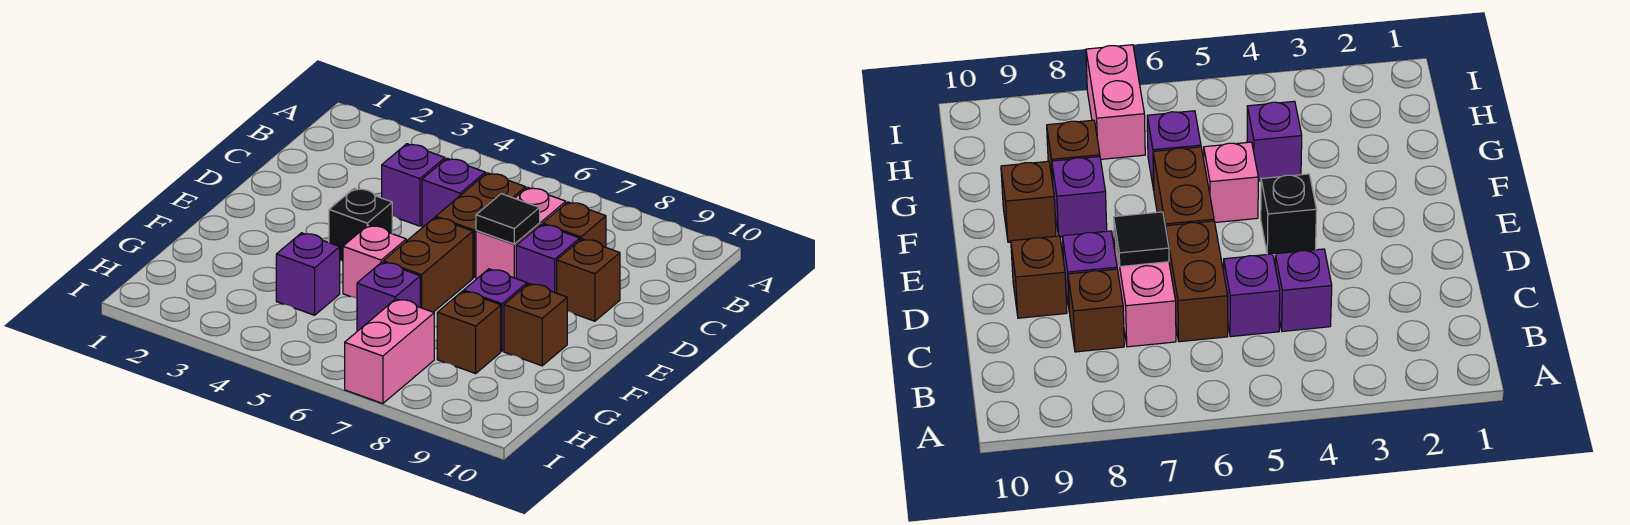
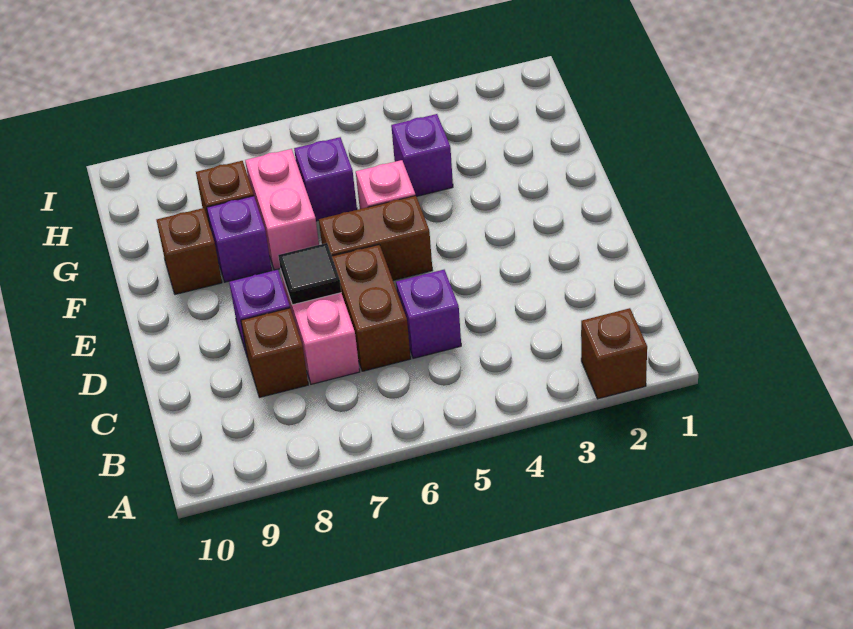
purple brick C4 level 1 -> none
brown brick D9 level 1 -> brown brick A2 level 1
black brick E4 level 1 -> none
brown brick E6:F6 level 1 -> brown brick E5:E6 level 1
pink brick H7:I7 level 1 -> pink brick F7:G7 level 1

